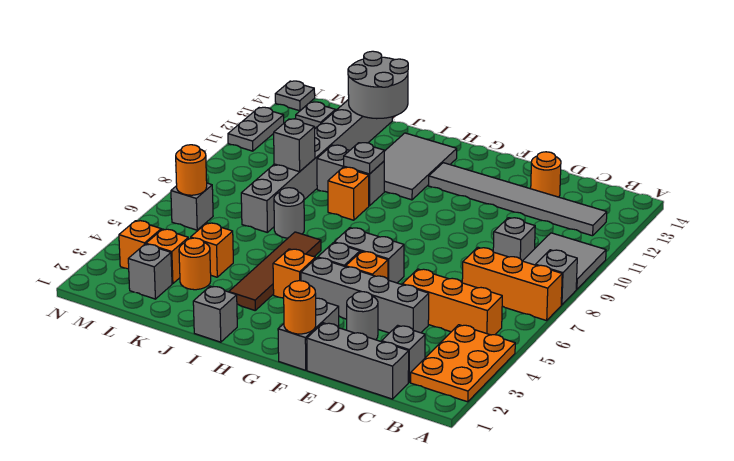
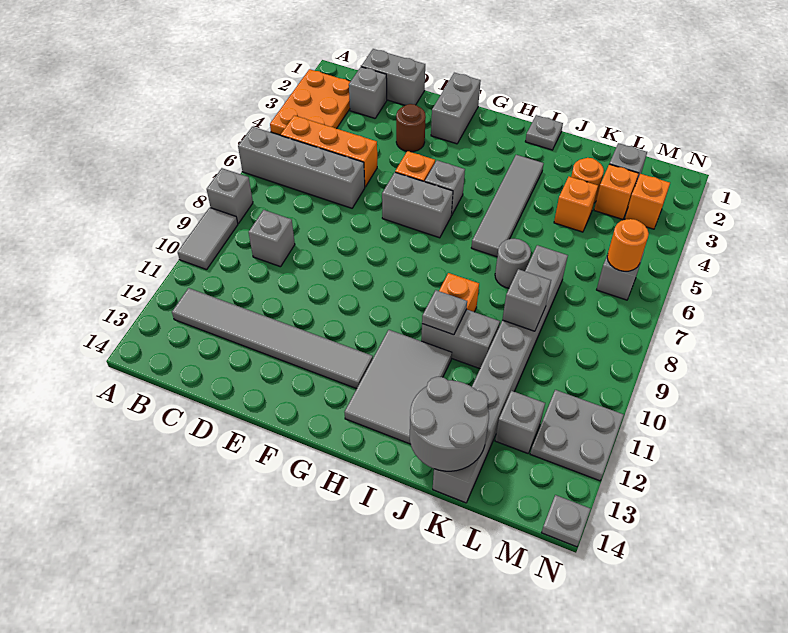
orange brick A7:C7 level 1 -> none
grey tile A9:B10 level 1 -> grey tile A9:A10 level 1
grey brick C1:E1 level 1 -> grey brick C1:D1 level 1
grey brick D4:G4 level 1 -> grey brick A6:D6 level 1
orange round brick D13 level 1 -> none
grey round brick E3 level 1 -> brown round brick E3 level 1
orange round brick F1 level 2 -> none
orange brick H4 level 1 -> none
grey brick I1 level 1 -> grey plate I1 level 1
brown tile I3:I6 level 1 -> grey tile I3:I6 level 1
grey plate N11:N12 level 1 -> grey plate M11:N12 level 1

